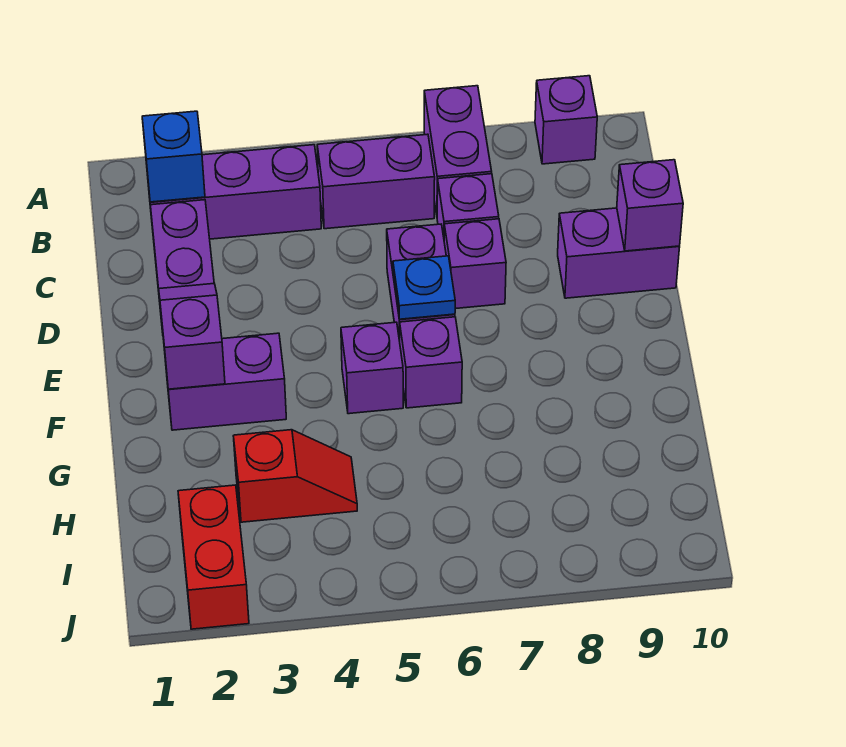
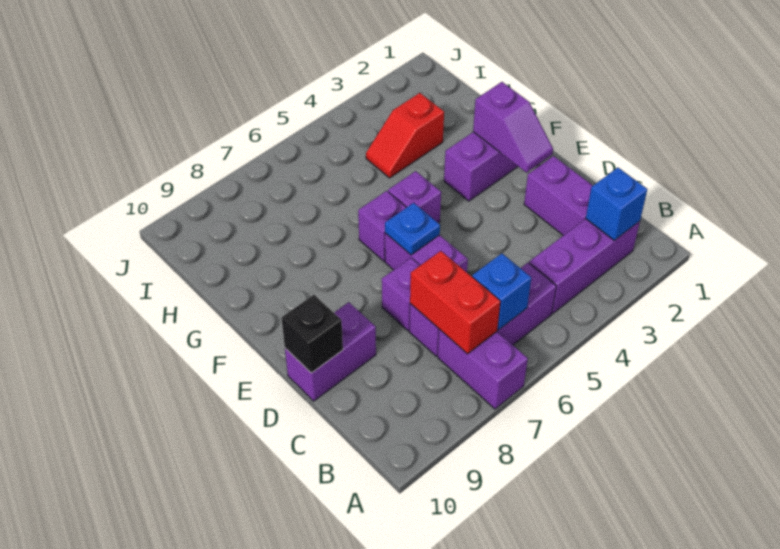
purple brick A9 level 1 -> none
none -> blue brick B6 level 2
purple brick D10 level 2 -> black brick D10 level 2
red brick I2:J2 level 1 -> red brick B7:C7 level 2

